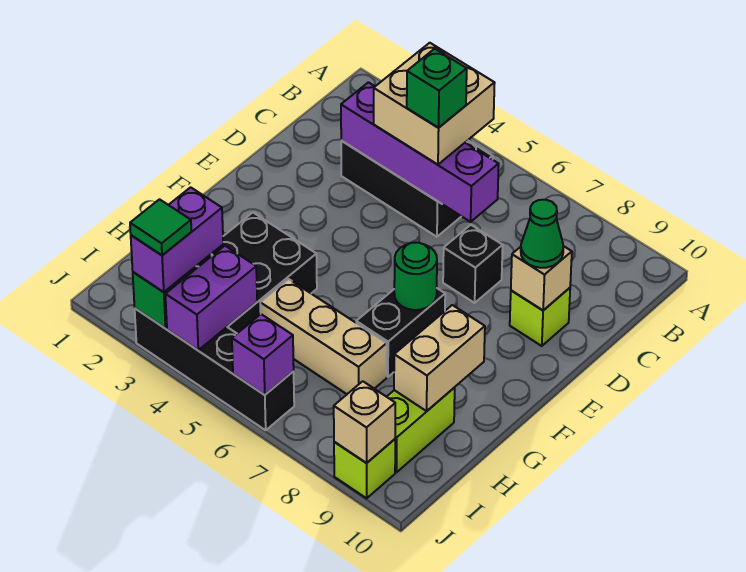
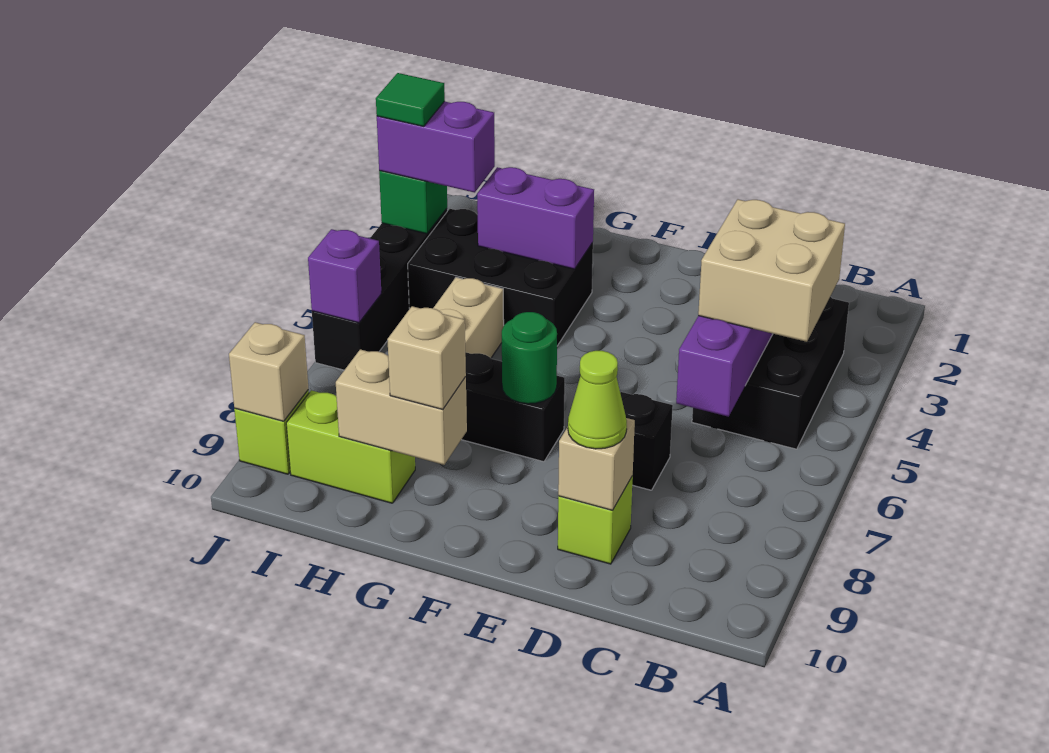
green brick C5 level 4 -> none
green cone D9 level 3 -> lime cone D9 level 3
none -> tan brick G9 level 3
purple brick I4:J4 level 2 -> purple brick G3:H3 level 2

